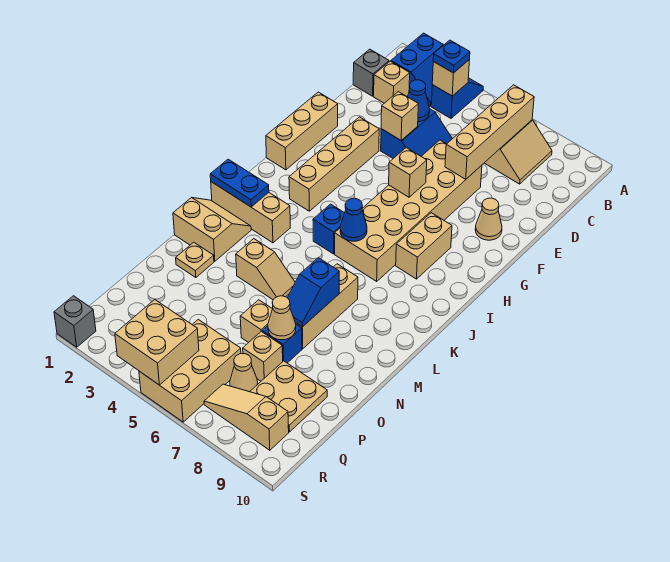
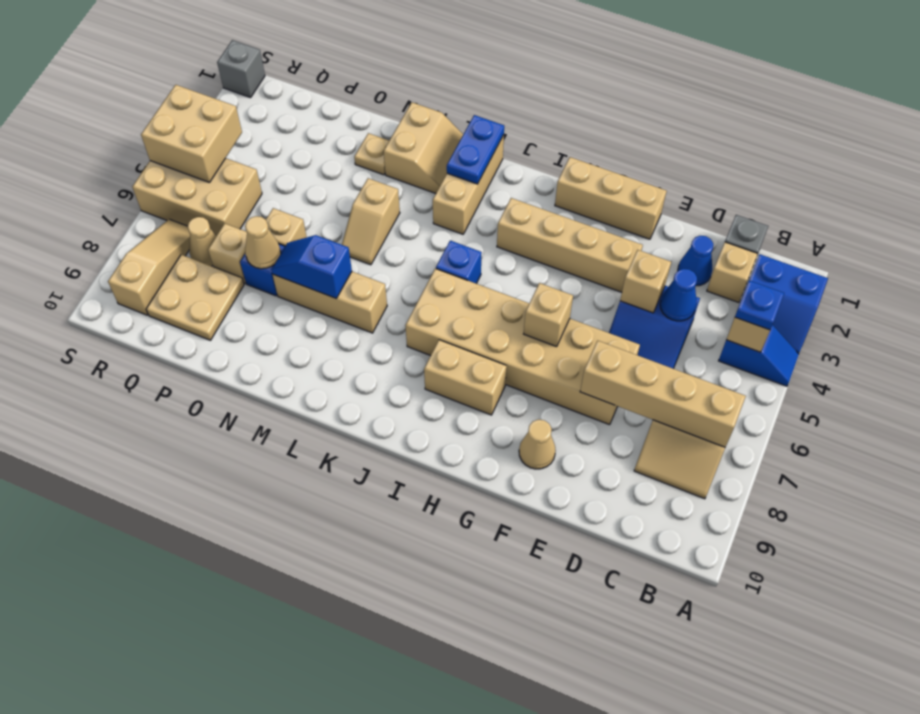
blue cone J6 level 2 -> blue cone D2 level 1

